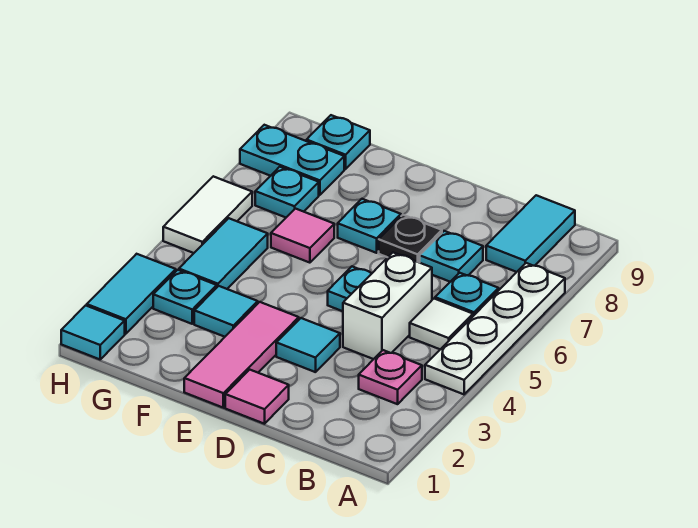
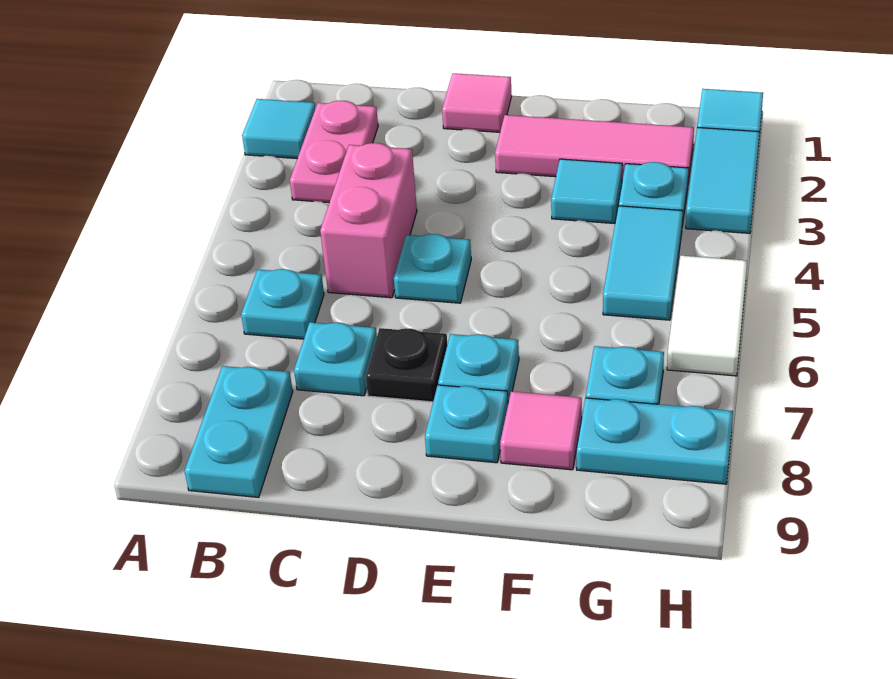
white plate A4:A7 level 1 -> none
pink plate B3 level 1 -> pink plate B2:B3 level 1
white tile B5 level 1 -> none
cyan tile B8:B9 level 1 -> cyan plate B8:B9 level 1
white brick C4:C5 level 1 -> pink brick C4:C5 level 1
cyan tile D3 level 1 -> cyan tile A2 level 1
pink tile E1:E3 level 1 -> pink tile E2:G2 level 1
pink tile F6 level 1 -> pink tile F8 level 1
cyan plate G9 level 1 -> cyan plate E8 level 1

